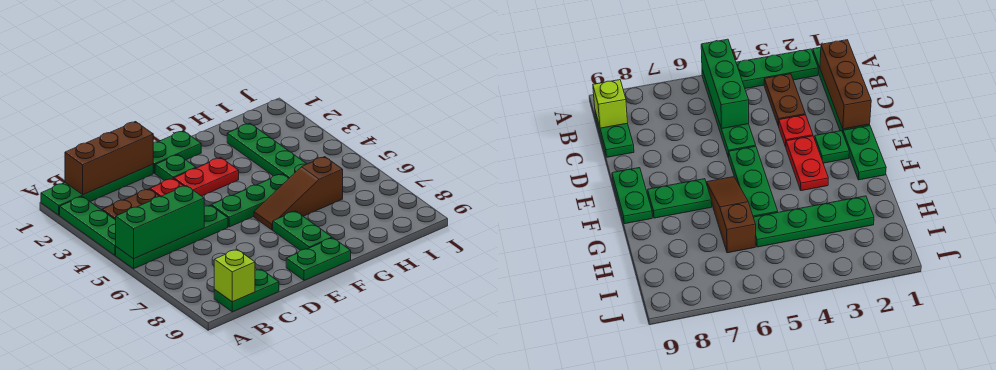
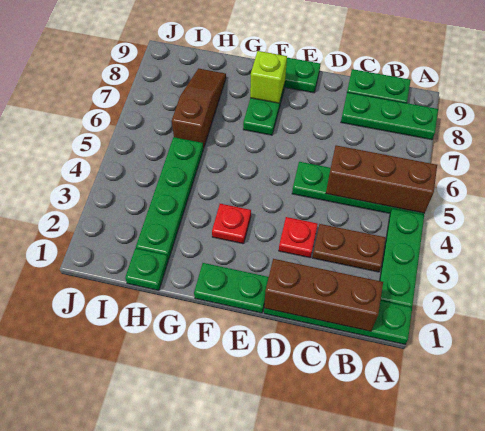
green brick A5:C5 level 2 -> brown brick A5:C5 level 2
lime brick B9 level 2 -> lime brick F8 level 2
green plate E2 level 1 -> green plate H1 level 1
red plate E3:F3 level 1 -> red plate F3 level 1
green plate E5:G5 level 1 -> green plate A8:C8 level 1
brown slope F6:H6 level 1 top H -> brown slope H6:H8 level 1 top 6

